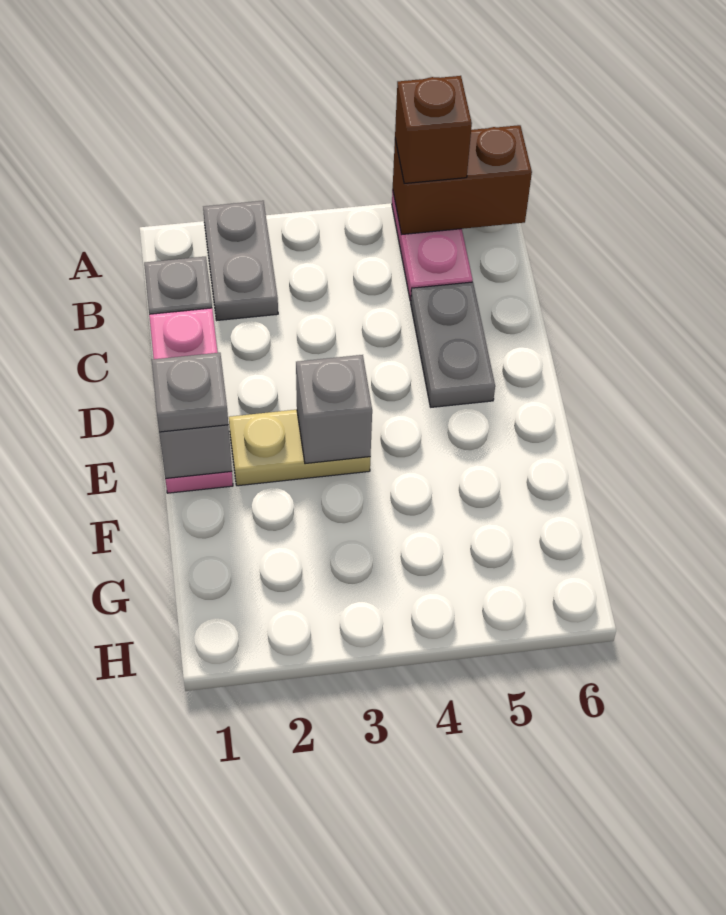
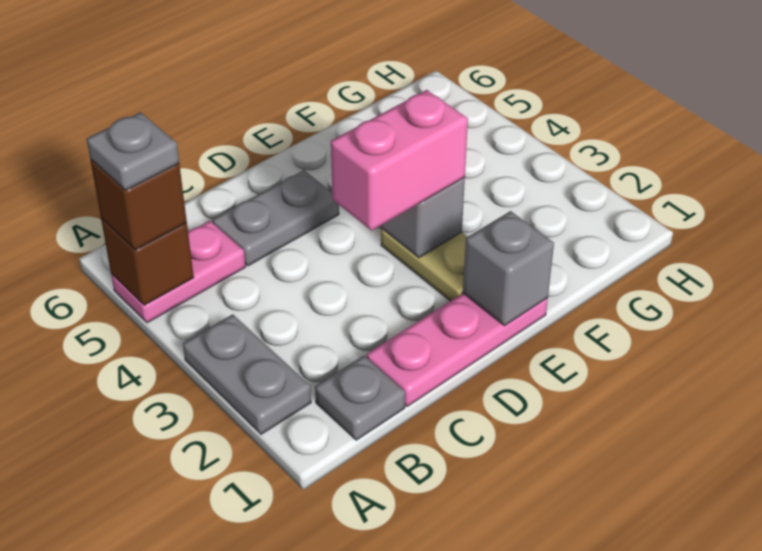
grey plate A2:B2 level 1 -> grey plate A2:A3 level 1
brown brick A5:A6 level 2 -> brown brick A5 level 2
none -> pink brick D3:E3 level 3
grey plate E1 level 3 -> grey plate A5 level 4

